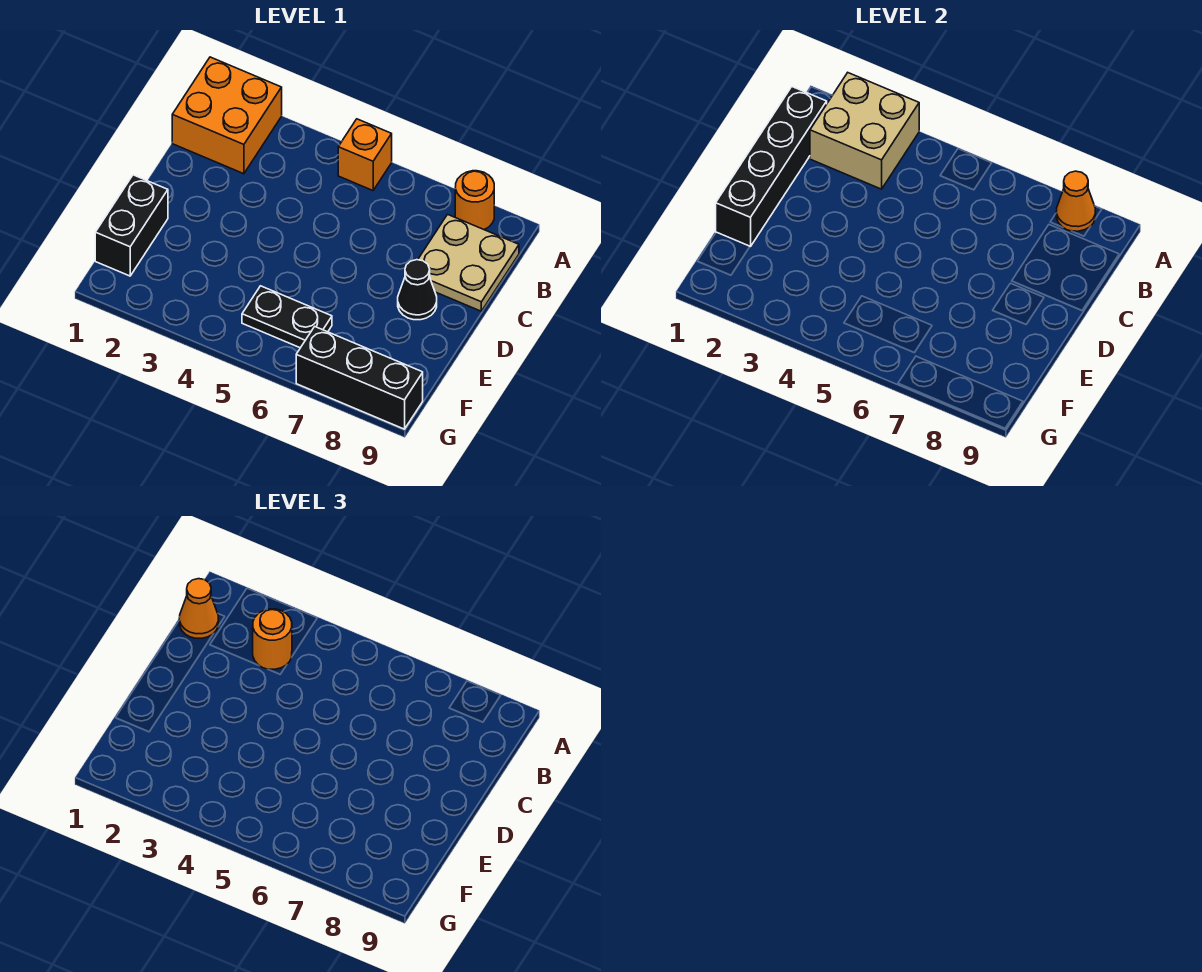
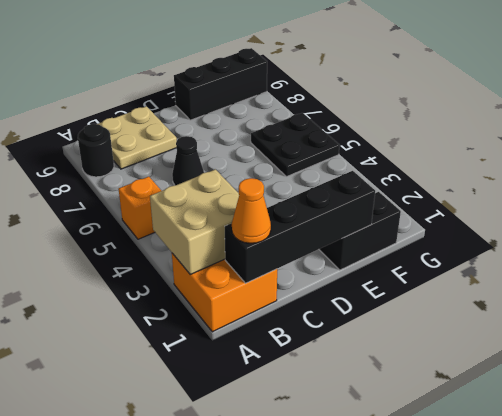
orange round brick A8 level 1 -> black round brick A8 level 1
orange cone A8 level 2 -> none
orange round brick B3 level 3 -> none
black cone D8 level 1 -> black cone C6 level 1
black plate F5:F6 level 1 -> black plate F5:G6 level 1
black brick G7:G9 level 1 -> black brick E9:G9 level 1

